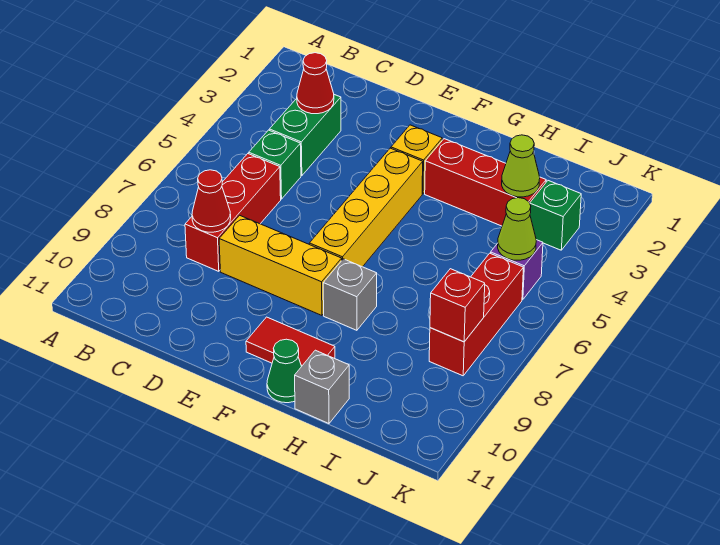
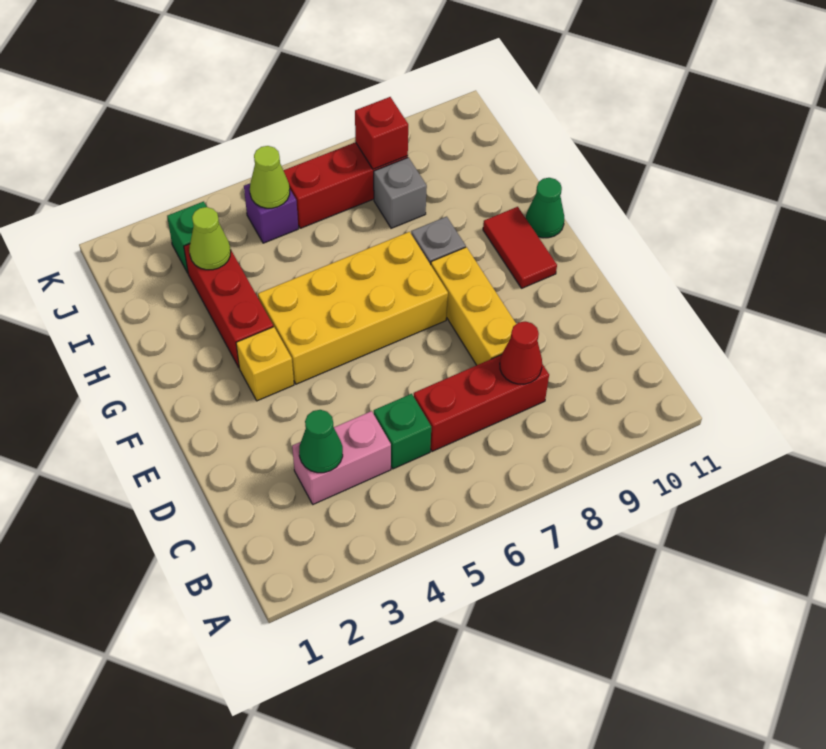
green brick C3:C4 level 1 -> pink brick C3:C4 level 1
red cone C3 level 2 -> green cone C3 level 2
yellow brick F4:F7 level 1 -> yellow brick F4:G7 level 1
grey brick H11 level 1 -> grey brick I8 level 1

